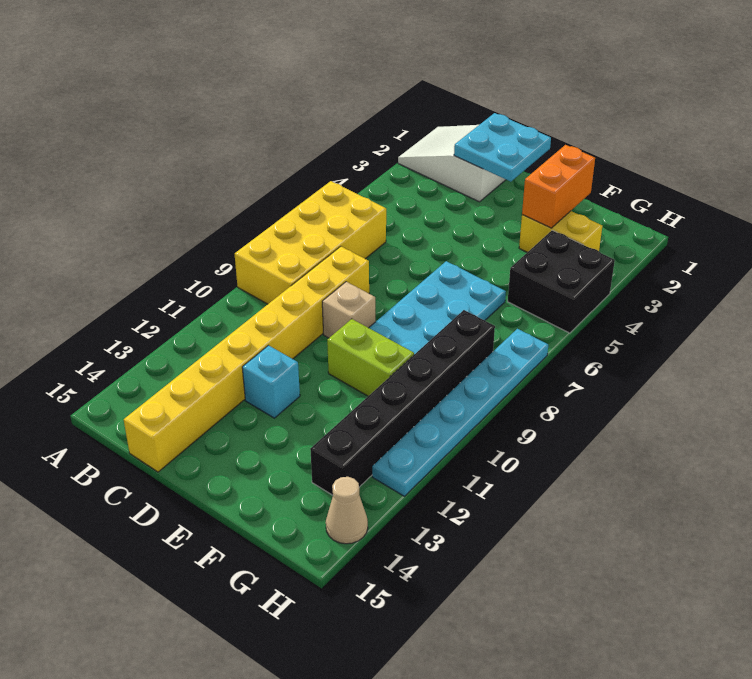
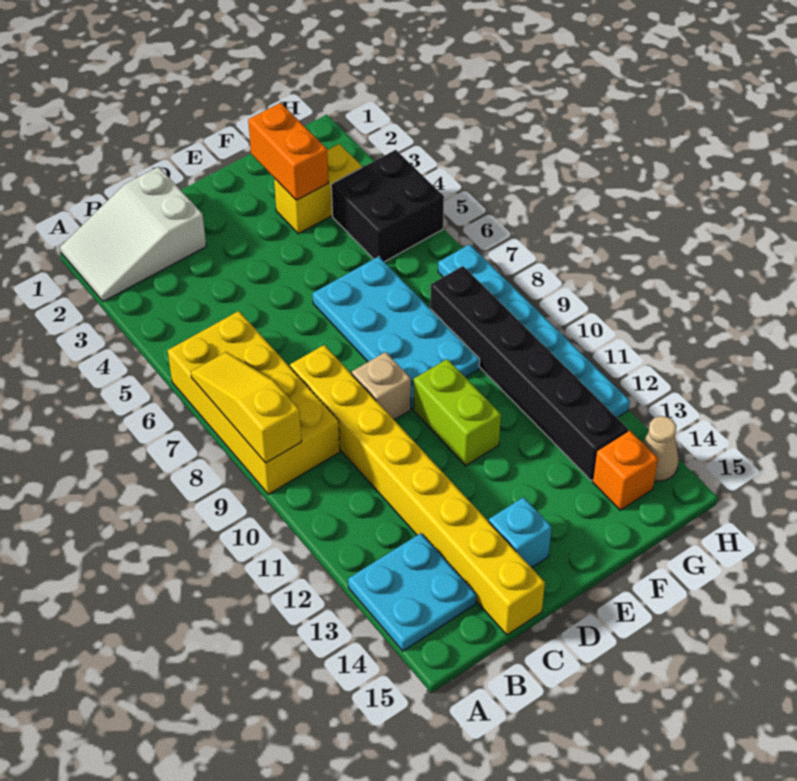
none -> yellow slope A7:A9 level 2 top 9
cyan plate C1:D2 level 2 -> cyan plate A13:B14 level 1
cyan brick D12 level 1 -> cyan brick D14 level 1
lime brick E10:F10 level 1 -> lime brick E10:E11 level 1
none -> orange brick G14 level 1

